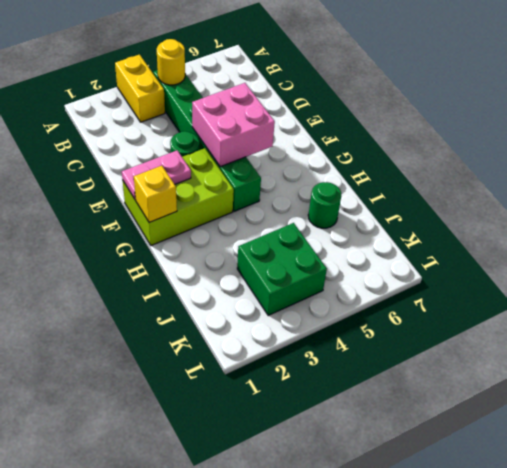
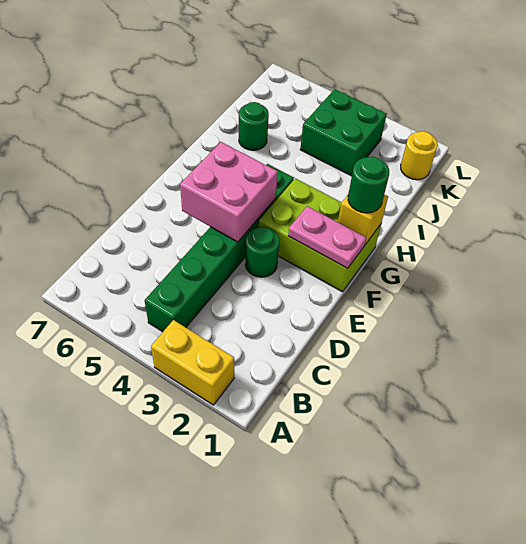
yellow brick A3:B3 level 1 -> yellow brick A2:A3 level 1
yellow round brick B4 level 2 -> yellow round brick K1 level 1
none -> green round brick G1 level 3

